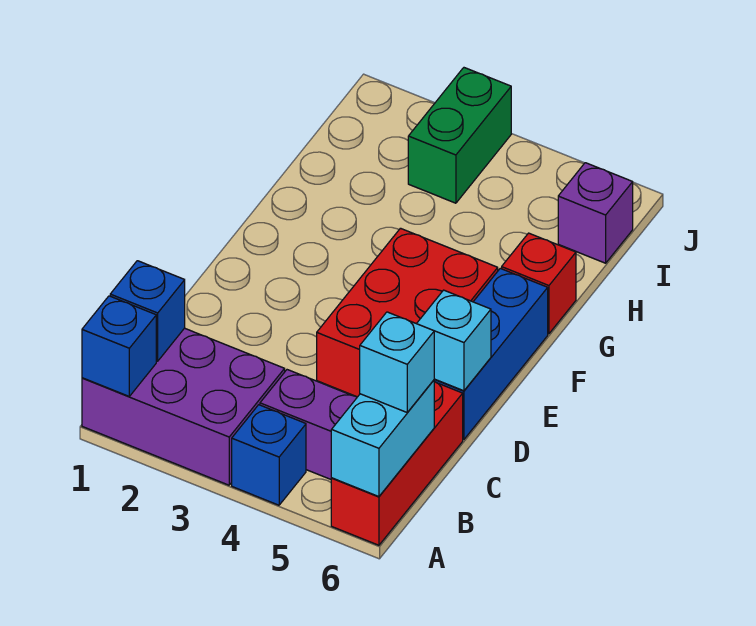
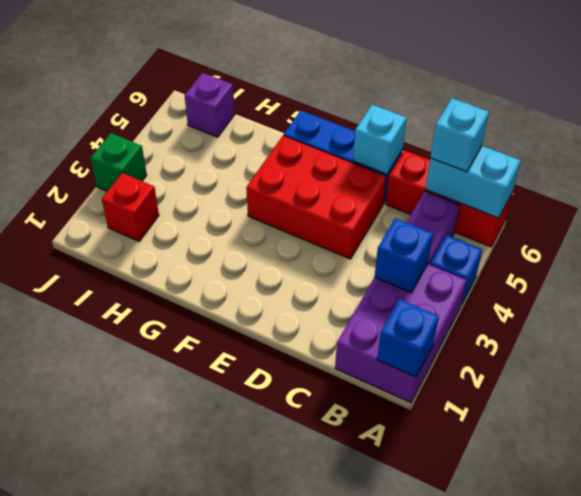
blue brick B1 level 2 -> blue brick B3 level 2
red brick G6 level 1 -> red brick I2 level 1
green brick I3:J3 level 1 -> green brick J3 level 1

